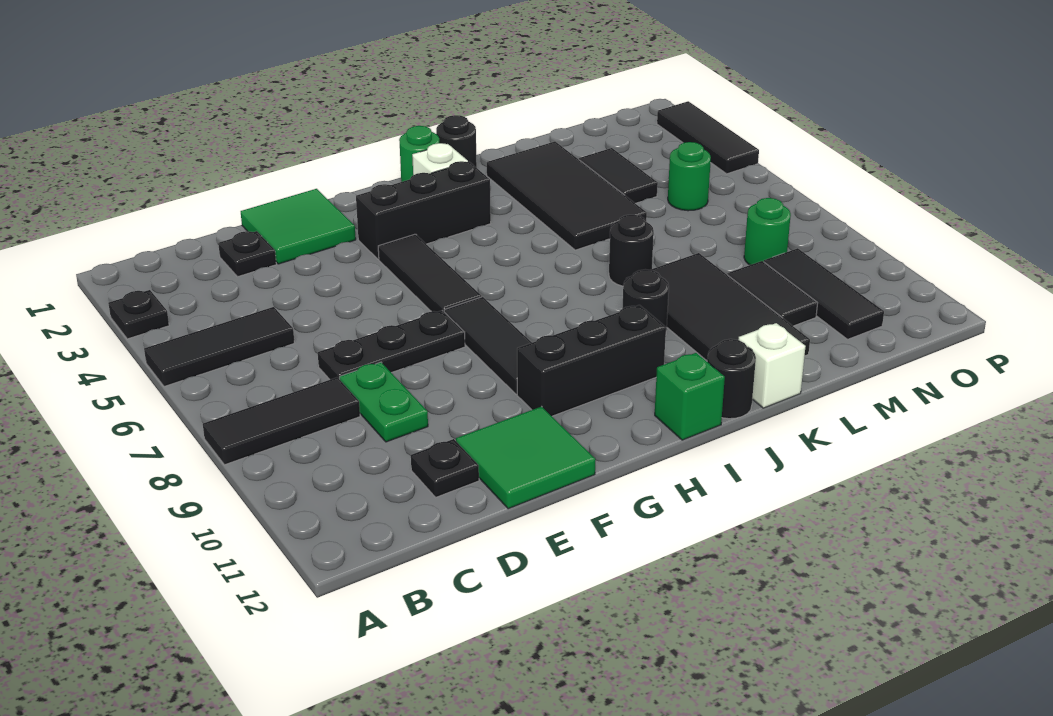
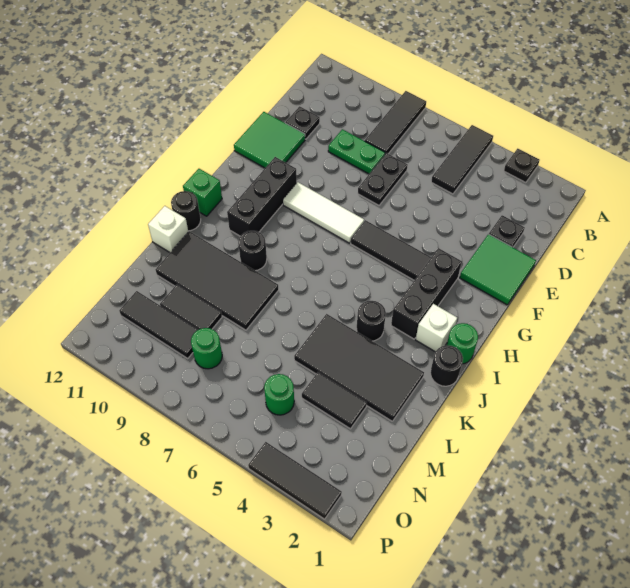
black plate D7:F7 level 1 -> black plate D7:E7 level 1
black tile G7:G9 level 1 -> white tile G7:G9 level 1
black round brick K7 level 1 -> black round brick J4 level 1

